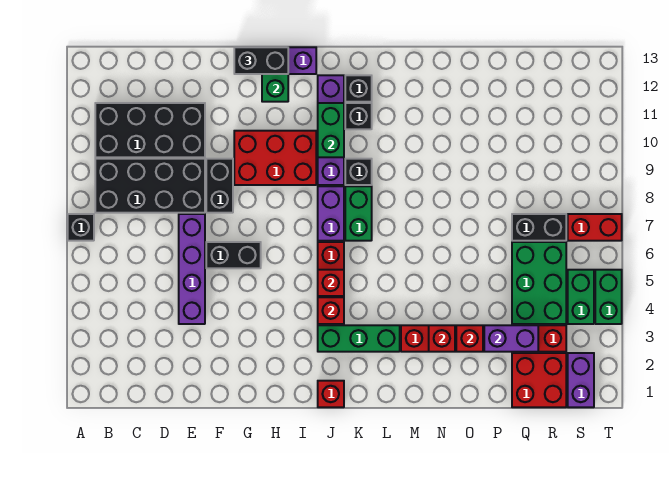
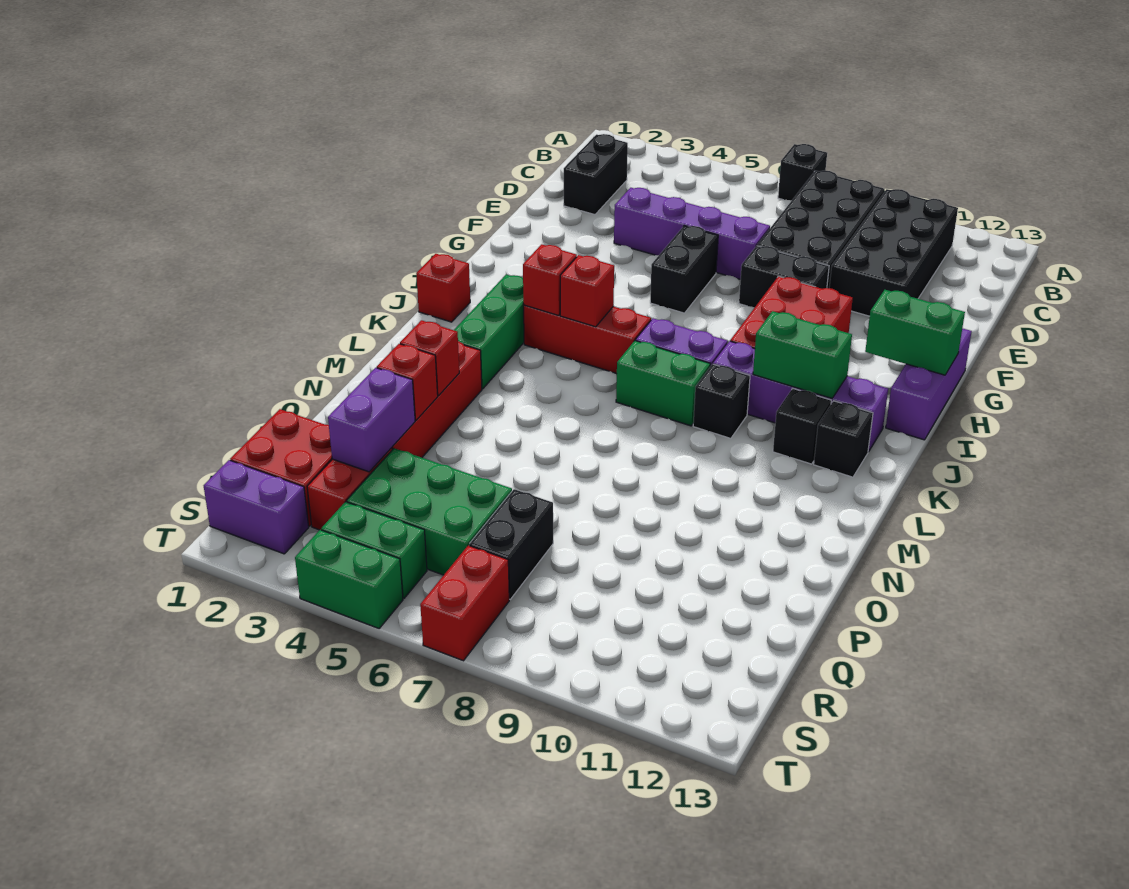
black brick G13:H13 level 3 -> black brick C2:D2 level 1

